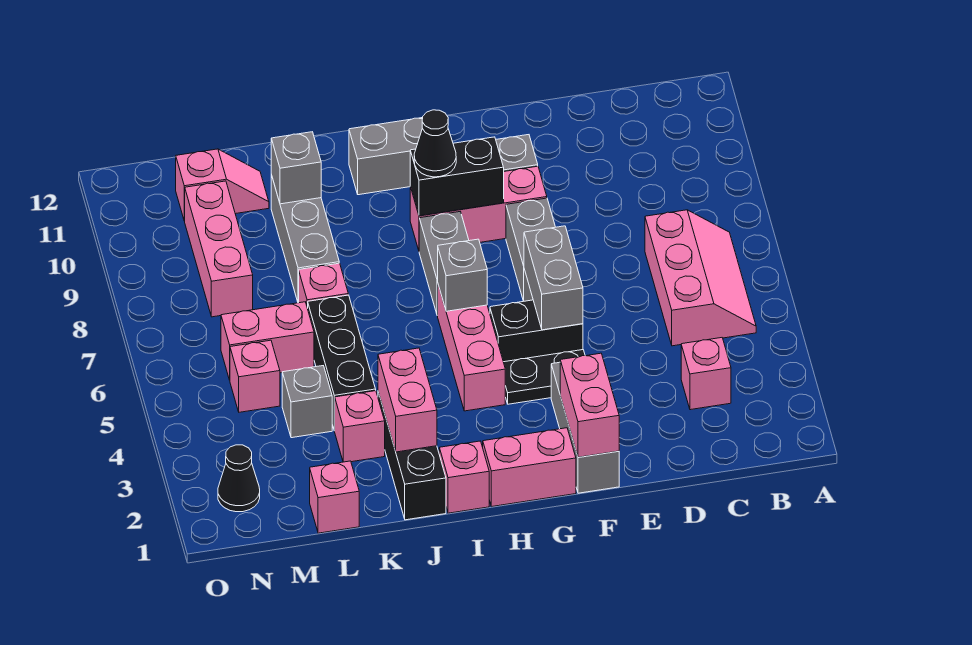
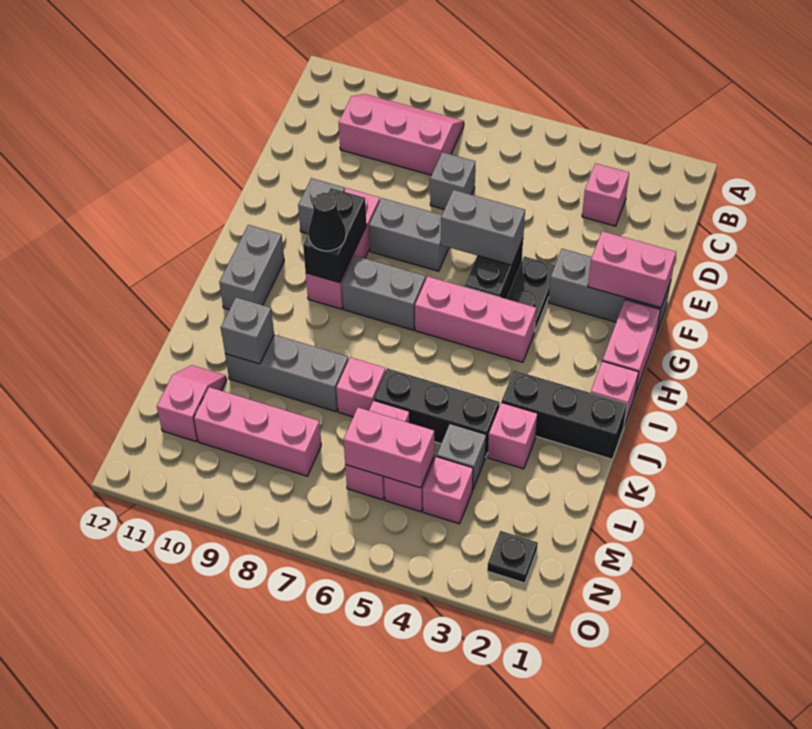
pink slope B5:C7 level 1 top C -> pink slope B8:C10 level 1 top C
grey brick H6 level 2 -> grey brick D7 level 1
pink brick J2:J3 level 2 -> pink brick M5:M6 level 2
pink brick L1 level 1 -> pink brick M4 level 1
black cone N2 level 1 -> black plate N2 level 1

